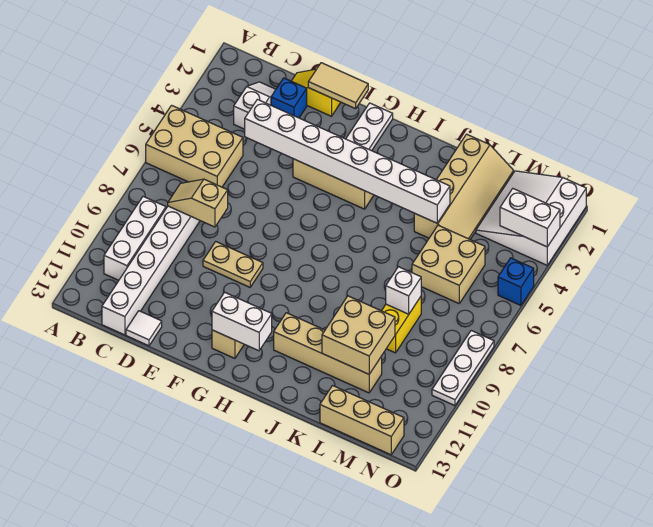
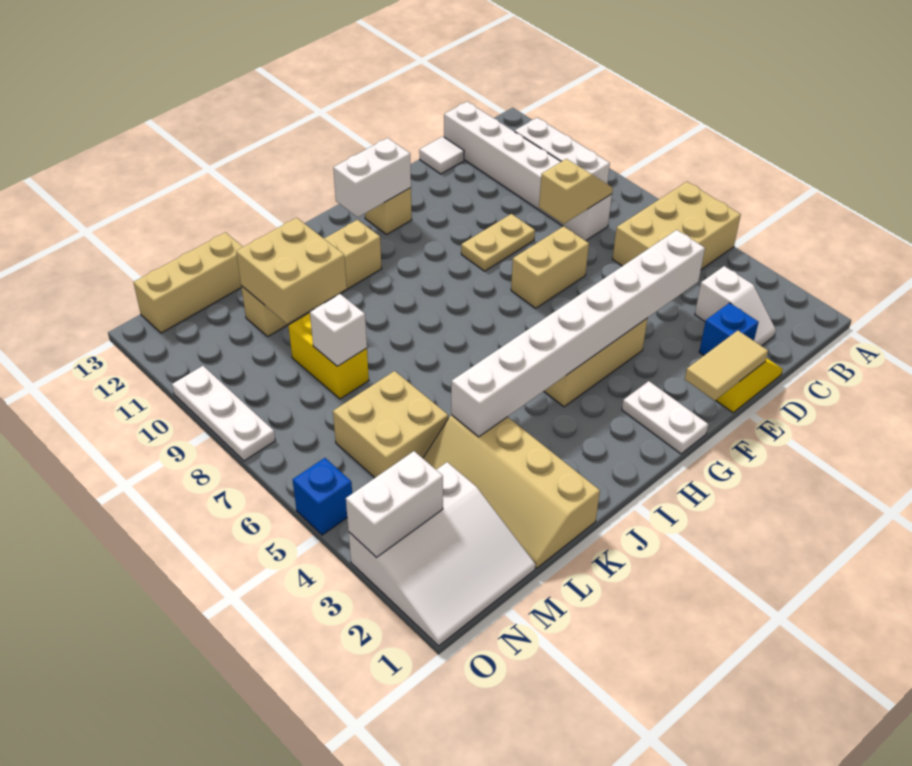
none -> tan brick E7:F7 level 1
white slope M1:O3 level 1 top O -> white slope M1:O3 level 1 top 3

